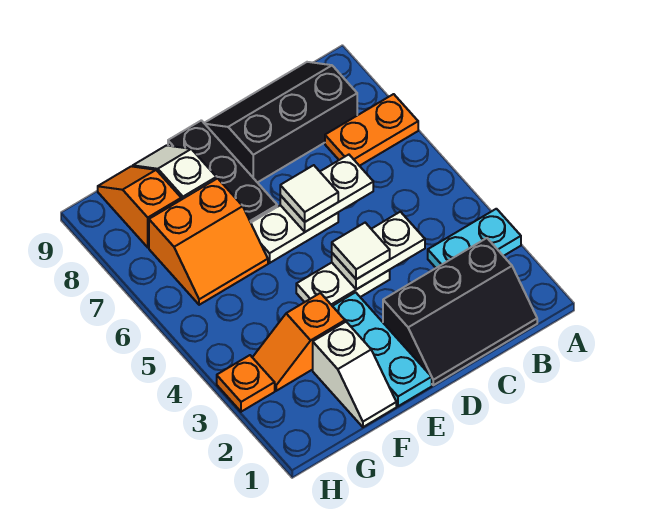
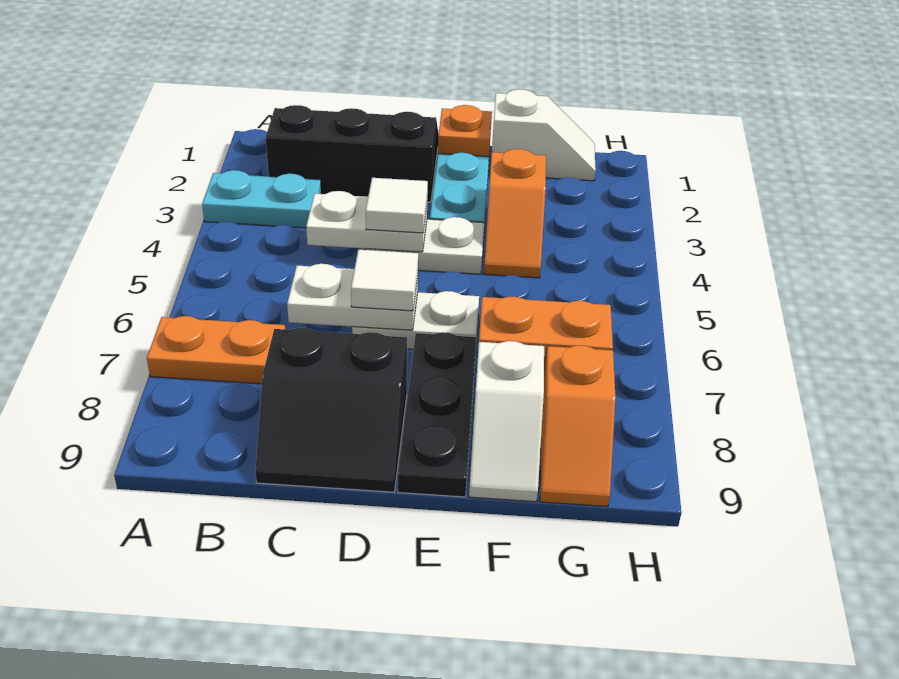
black slope B8:D9 level 1 top 8 -> black slope C8:D9 level 1 top 8
white slope F1:F2 level 1 top 2 -> white slope F1:G1 level 1 top F
orange slope F3:G3 level 1 top F -> orange slope F3:F4 level 1 top 3
orange plate H3 level 1 -> orange plate E1 level 2

